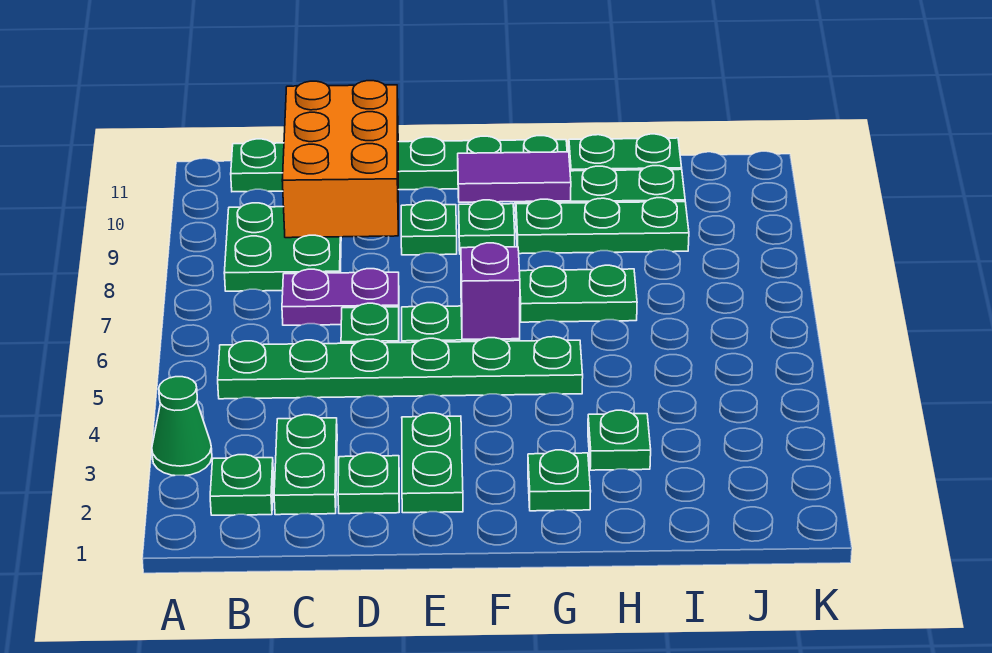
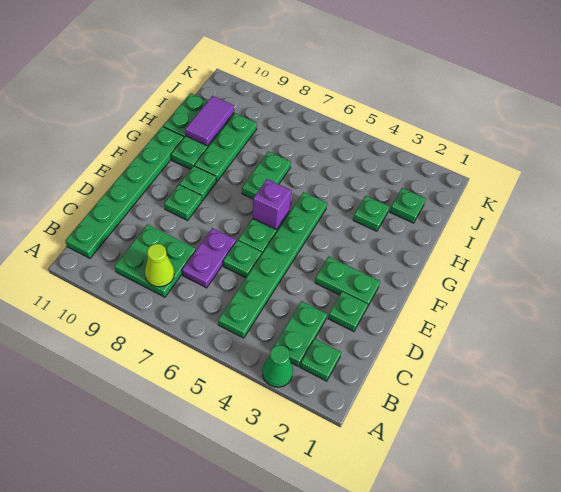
none -> lime cone B8 level 2
green plate C2:C3 level 1 -> green plate B3:C3 level 1
orange brick C9:D11 level 2 -> none
purple tile F10:G10 level 2 -> purple tile H10:I10 level 2
green plate G2 level 1 -> green plate I2 level 1

